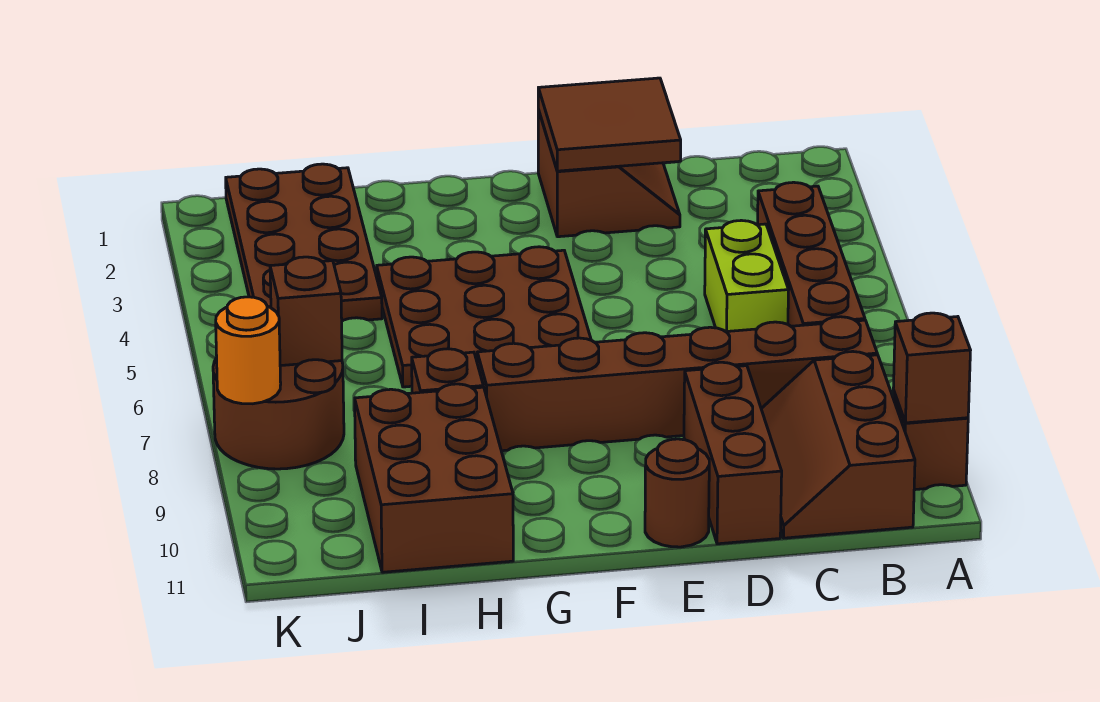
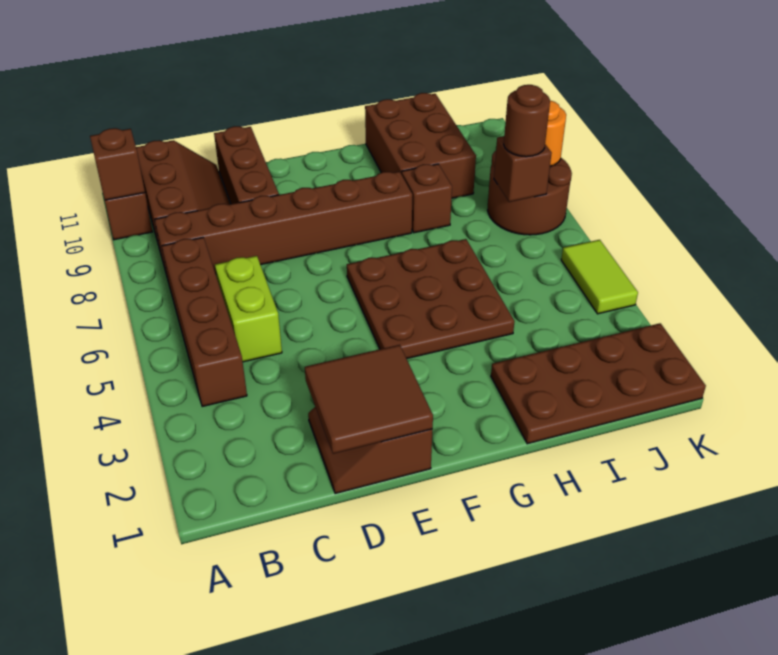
brown round brick E11 level 1 -> brown round brick J7 level 3
brown plate I1:J4 level 1 -> brown plate H1:K2 level 1
none -> lime tile K4:K5 level 1

